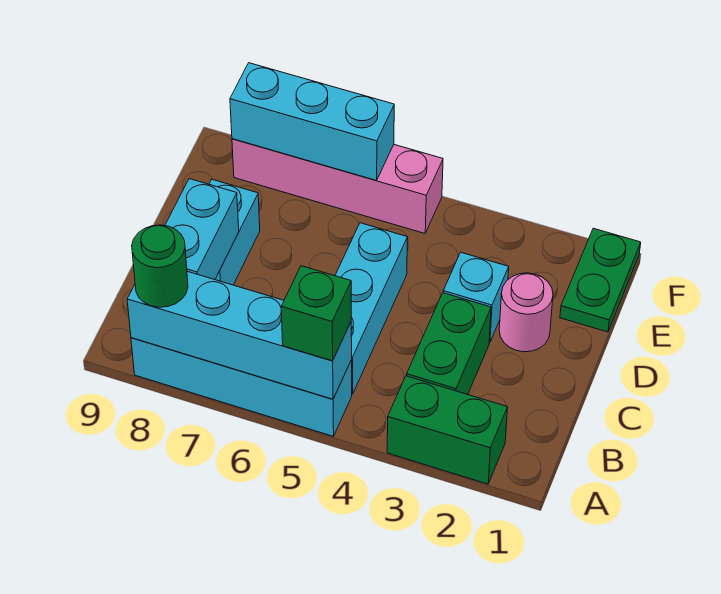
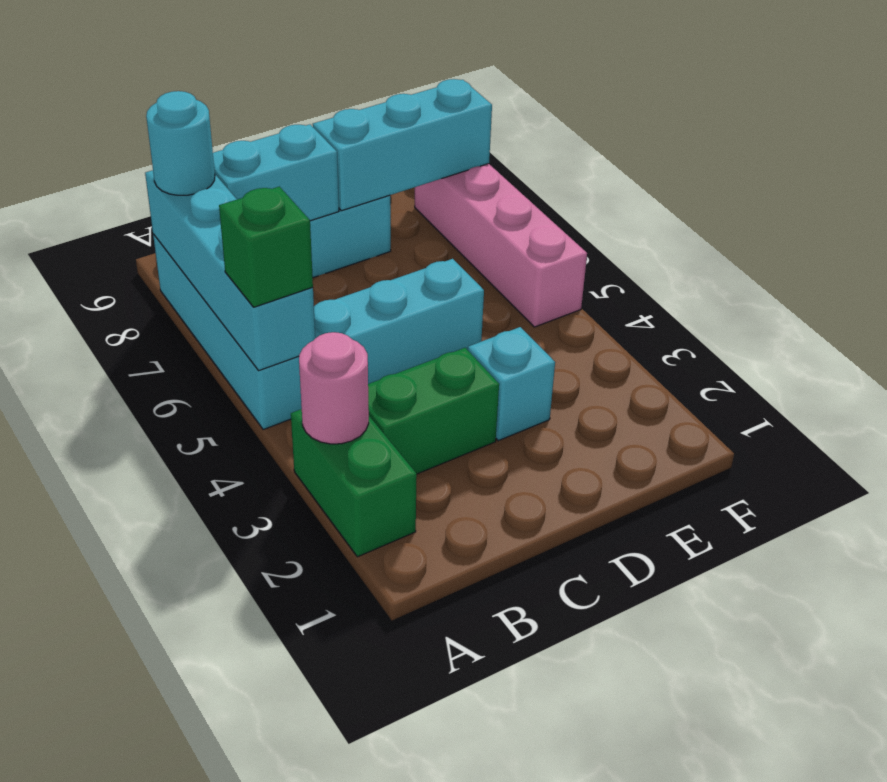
green round brick A8 level 3 -> cyan round brick A8 level 3
pink round brick D2 level 1 -> pink round brick A3 level 2
green plate E1:F1 level 1 -> none
cyan brick F6:F8 level 2 -> cyan brick D8:F8 level 2

